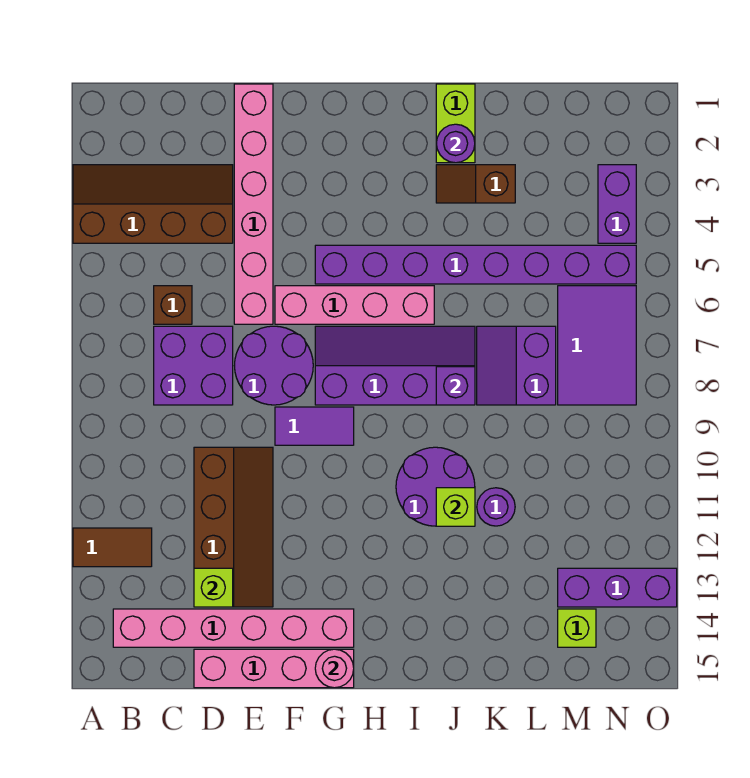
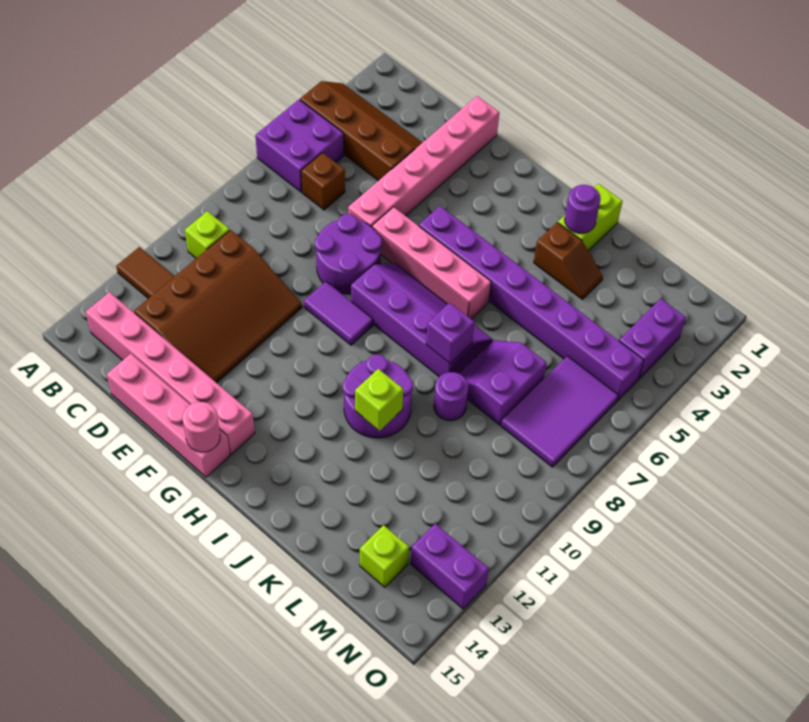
purple brick C7:D8 level 1 -> purple brick A5:B6 level 1
brown slope D10:E13 level 1 top D -> brown slope C10:E13 level 1 top C
lime brick D13 level 2 -> lime brick B10 level 1
brown slope J3:K3 level 1 top K -> brown slope J3:K3 level 1 top J
purple round brick K11 level 1 -> purple round brick K9 level 1
purple brick M13:O13 level 1 -> purple brick N13:O13 level 1

